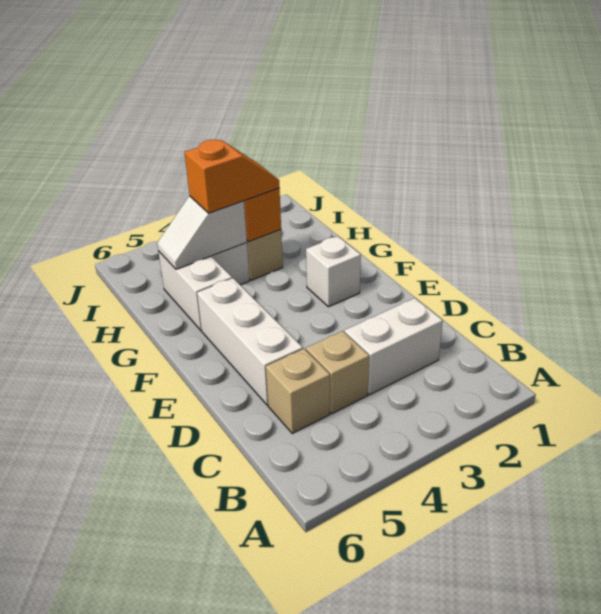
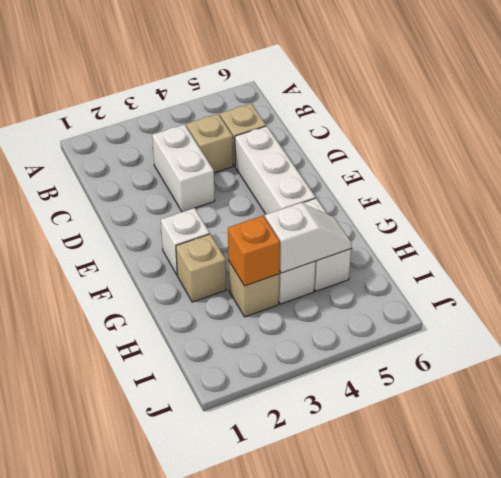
white brick C2:C3 level 1 -> white brick C3:D3 level 1
none -> tan brick G2 level 1
orange slope H3:H4 level 3 top 4 -> none

